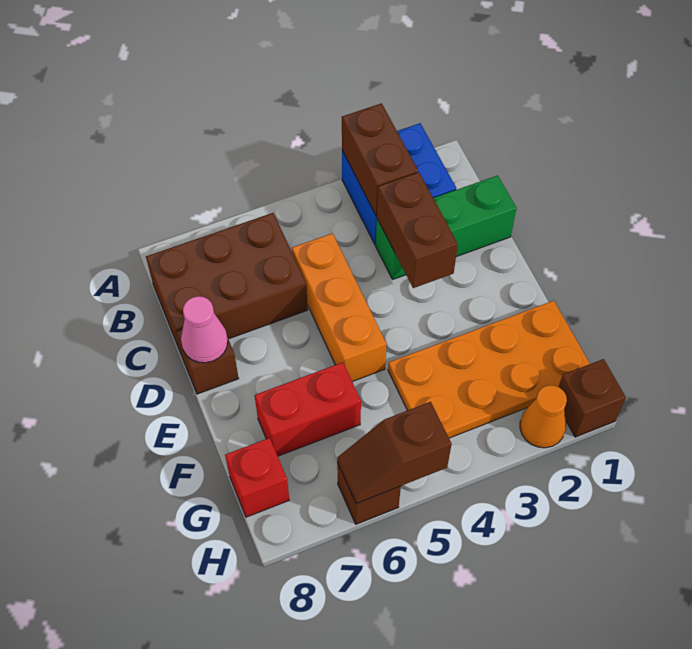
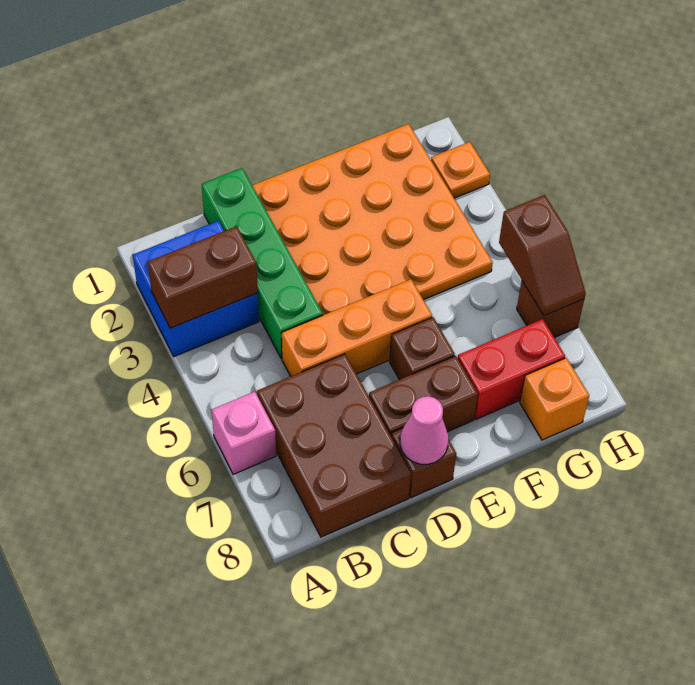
none -> pink brick A6 level 1
green brick C1:C3 level 1 -> green brick C1:C4 level 1
brown brick C3:D3 level 2 -> brown brick D7:E7 level 1
orange plate F1:G4 level 1 -> orange plate D1:G4 level 1
red brick F6:F7 level 1 -> red brick F7:G7 level 1
red brick G8 level 1 -> orange brick G8 level 1
brown brick H1 level 1 -> brown brick E6 level 1
orange cone H2 level 1 -> orange plate H2 level 1

